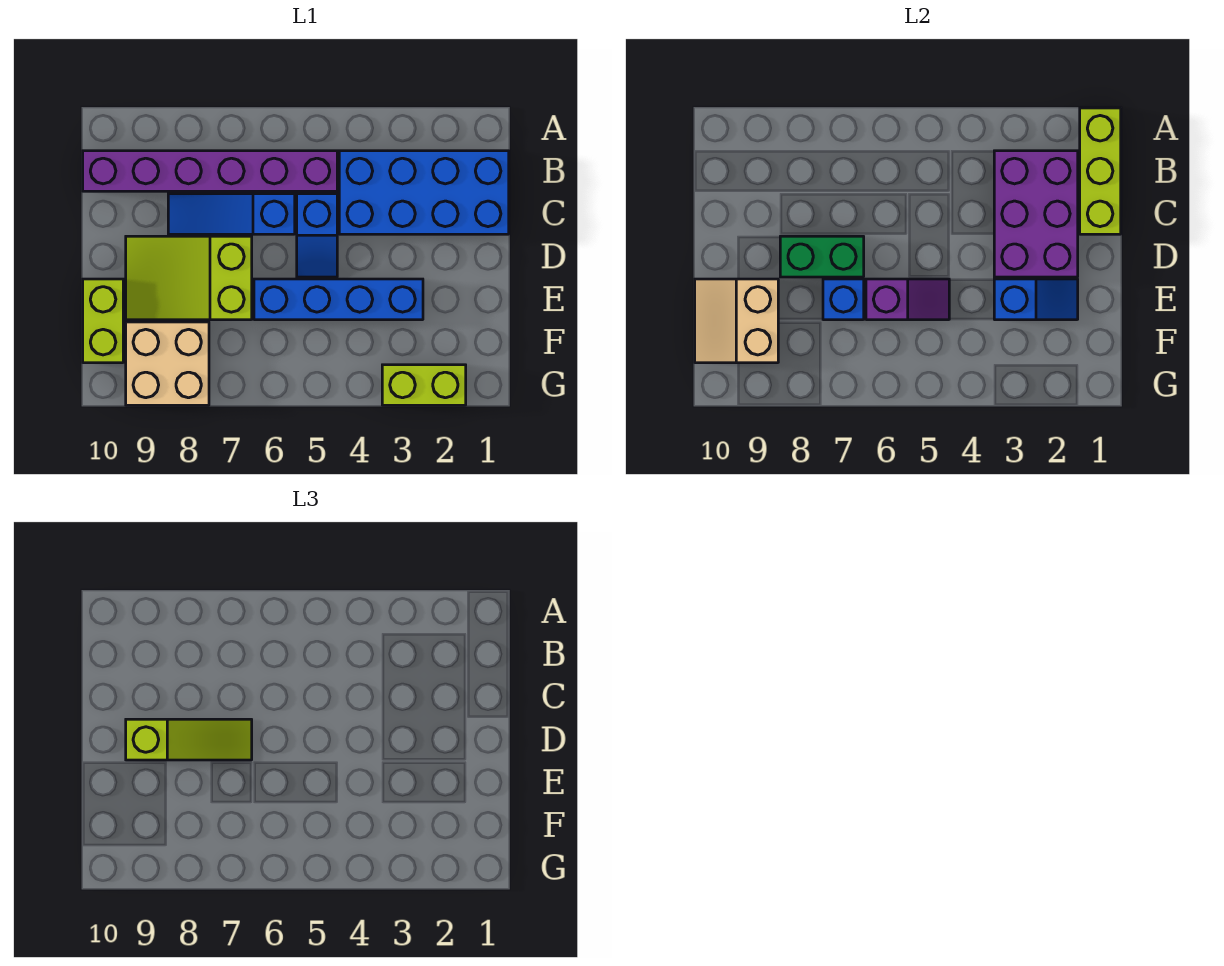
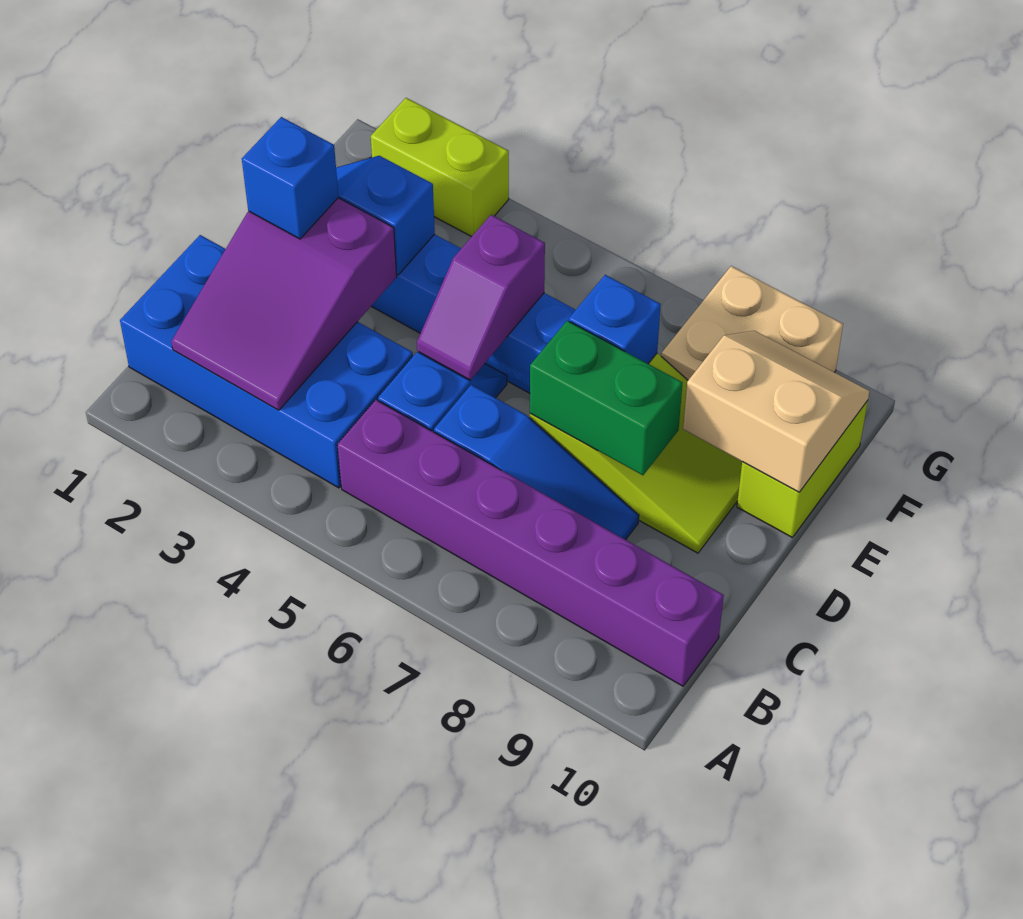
lime brick A1:C1 level 2 -> none
purple brick B2:D3 level 2 -> purple slope B2:D3 level 2 top D
none -> blue brick D2 level 3
lime slope D7:D9 level 3 top 9 -> none
purple slope E5:E6 level 2 top 6 -> purple slope D5:E5 level 2 top E
tan slope E9:F10 level 2 top 9 -> tan slope E9:F10 level 2 top E

